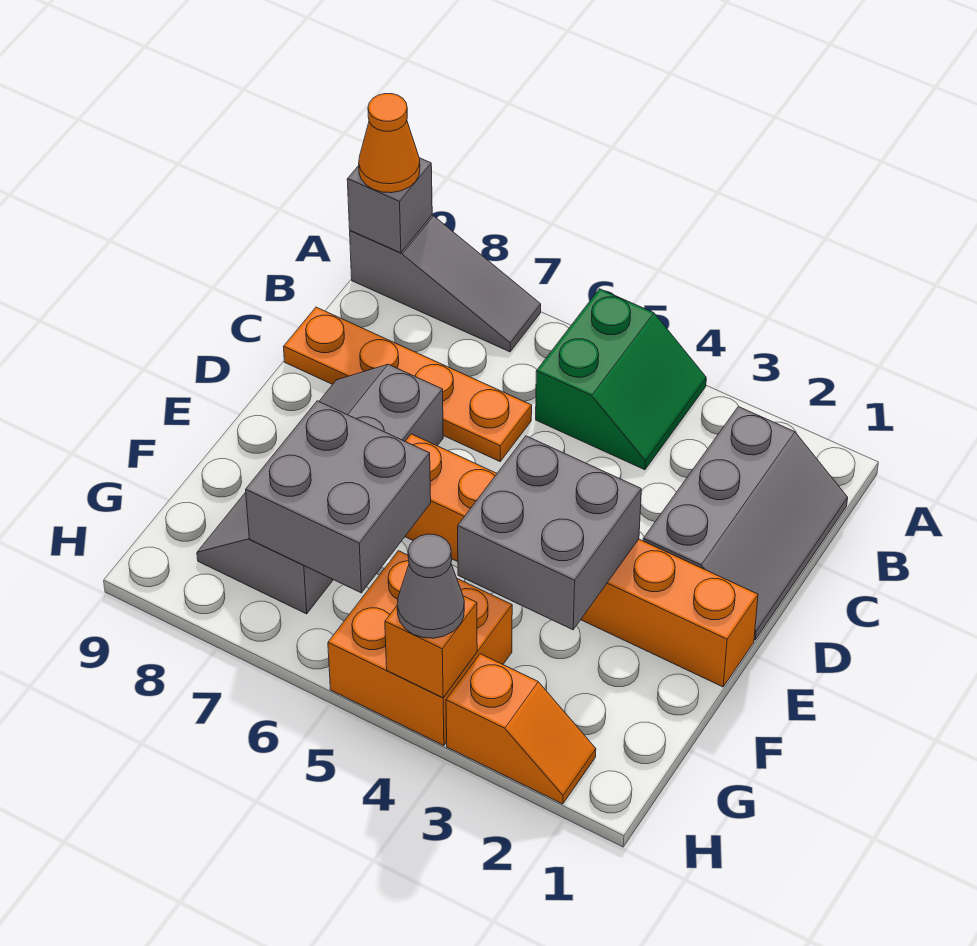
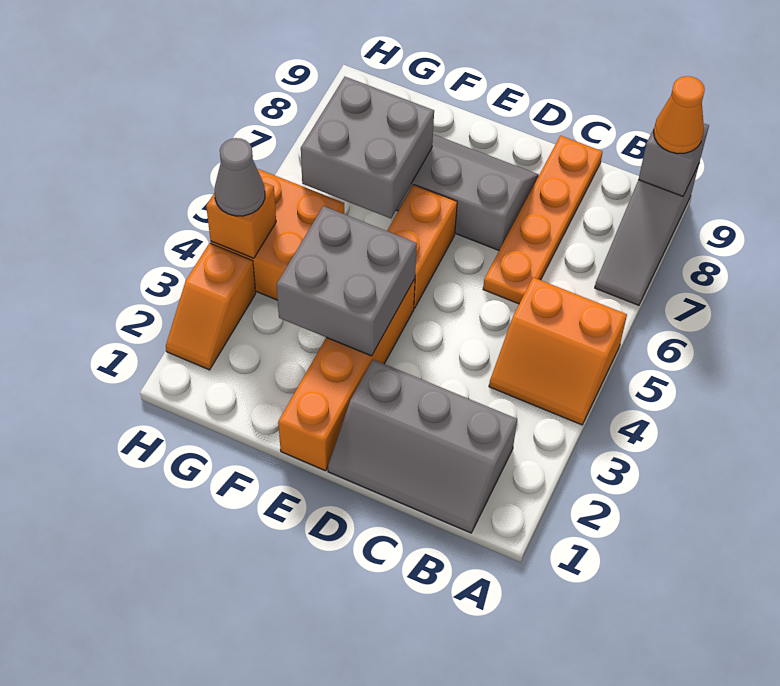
green slope A4:B5 level 1 top 5 -> orange slope A4:B5 level 1 top 5

